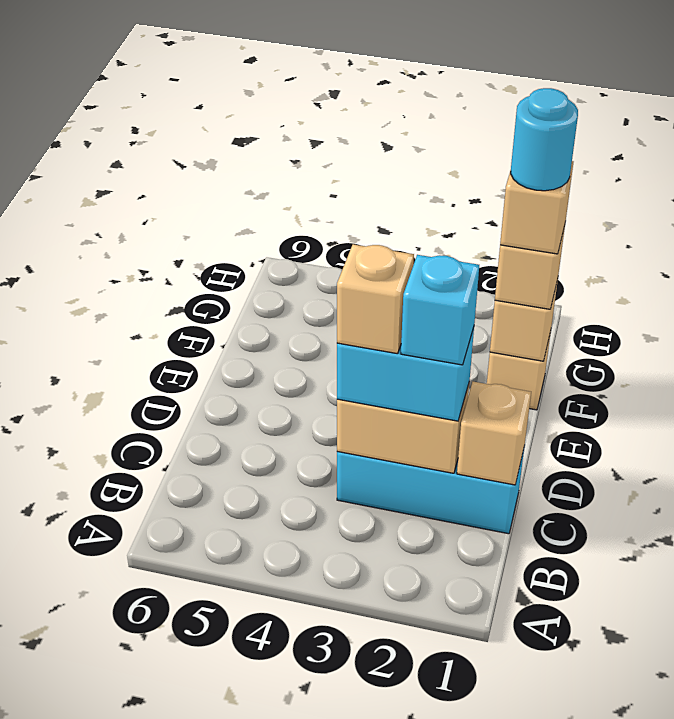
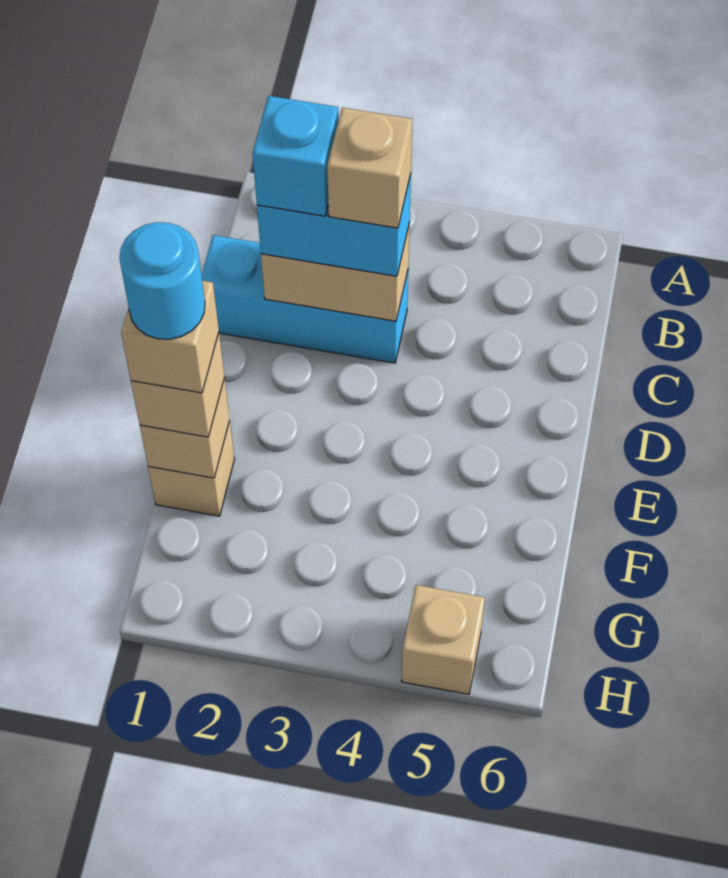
tan brick C1 level 2 -> tan brick H5 level 1

